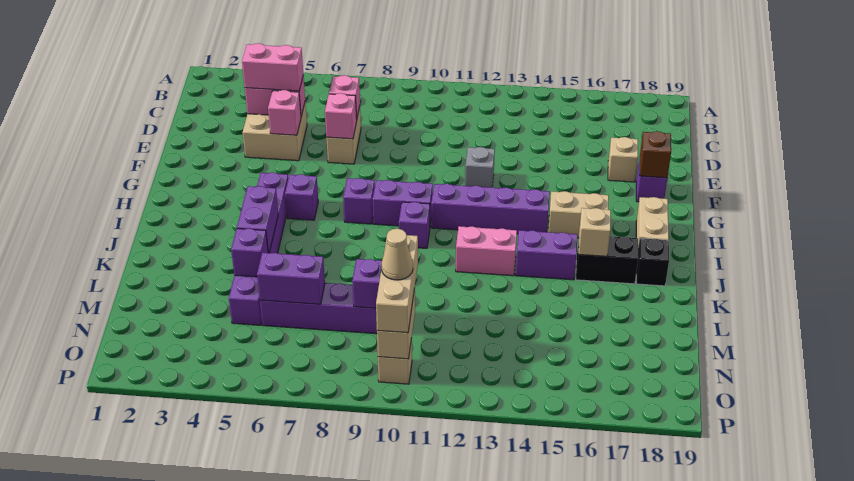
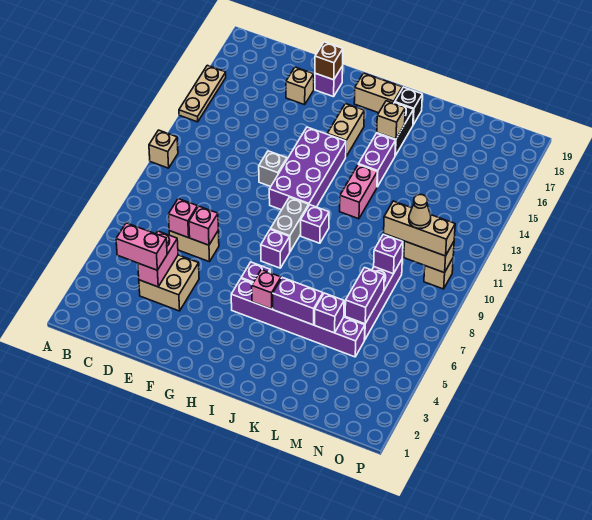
none -> tan brick A11 level 1
none -> tan plate A14:A16 level 1
pink brick D4:D5 level 3 -> pink brick C4:D4 level 3
pink brick E5 level 2 -> pink brick I5 level 2
purple brick H9:H10 level 1 -> grey brick H9:H10 level 1
purple brick H11:H14 level 1 -> purple brick G11:H14 level 1

